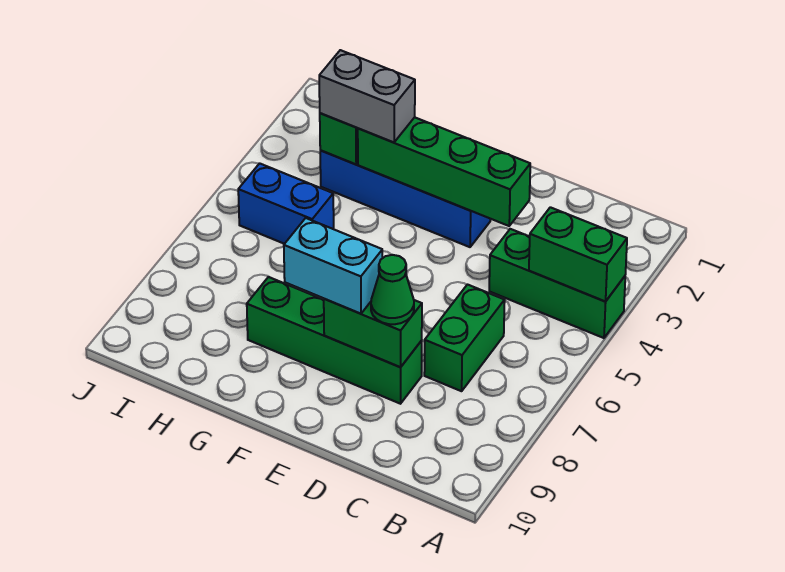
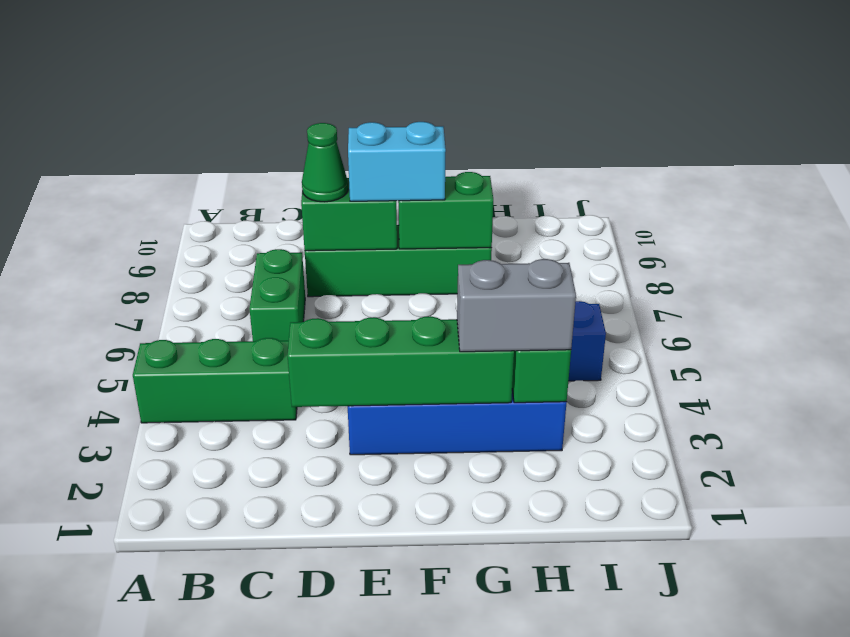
green brick A4:B4 level 2 -> green brick F8:G8 level 2

